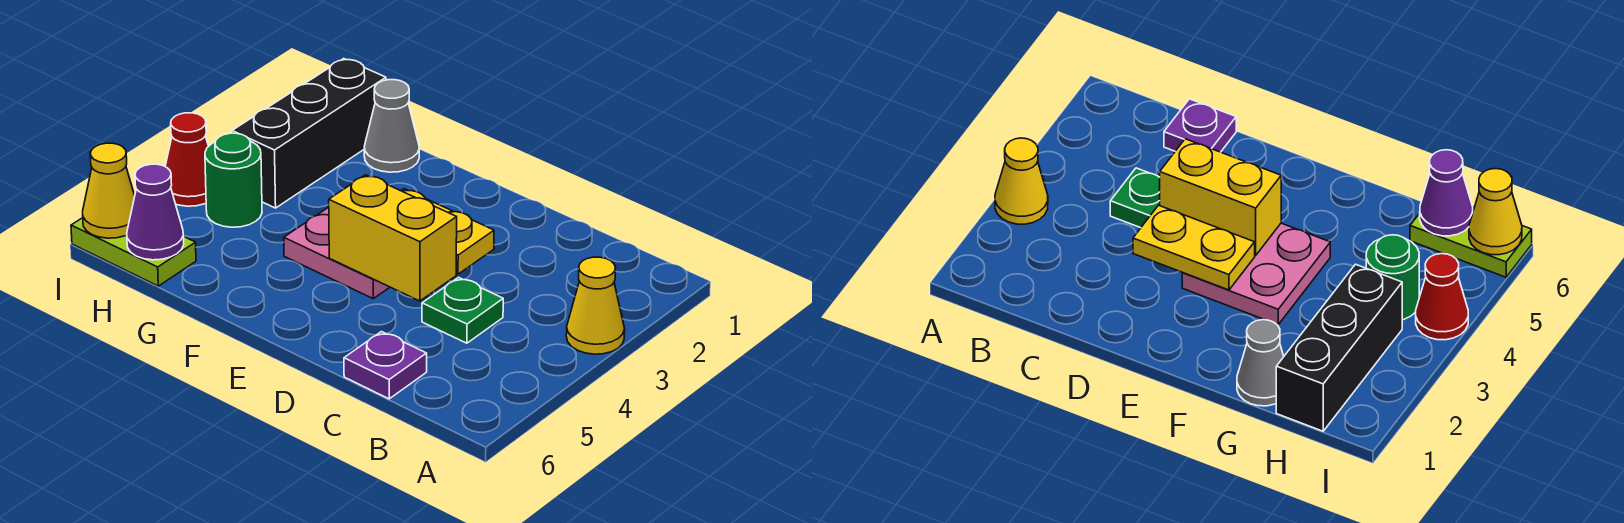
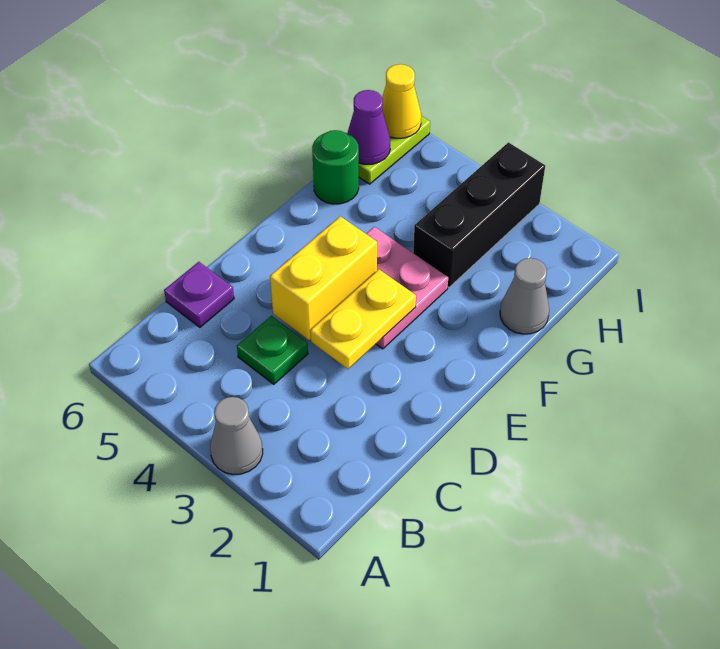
yellow cone A3 level 1 -> grey cone A3 level 1
black brick H1:H3 level 1 -> black brick G3:I3 level 1
green round brick H4 level 1 -> green round brick G6 level 1
red cone I4 level 1 -> none

